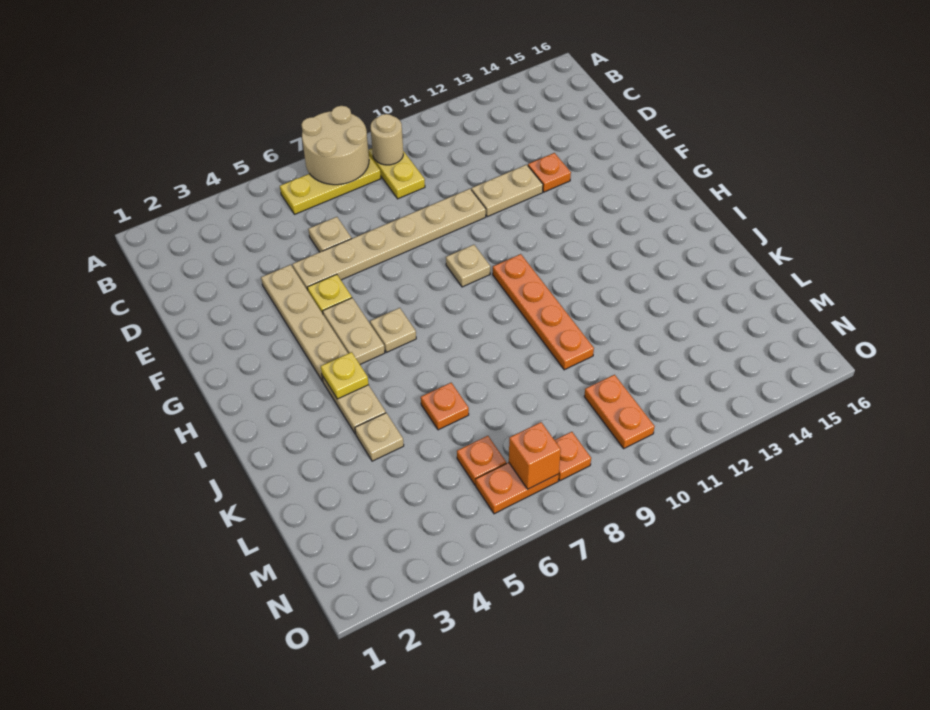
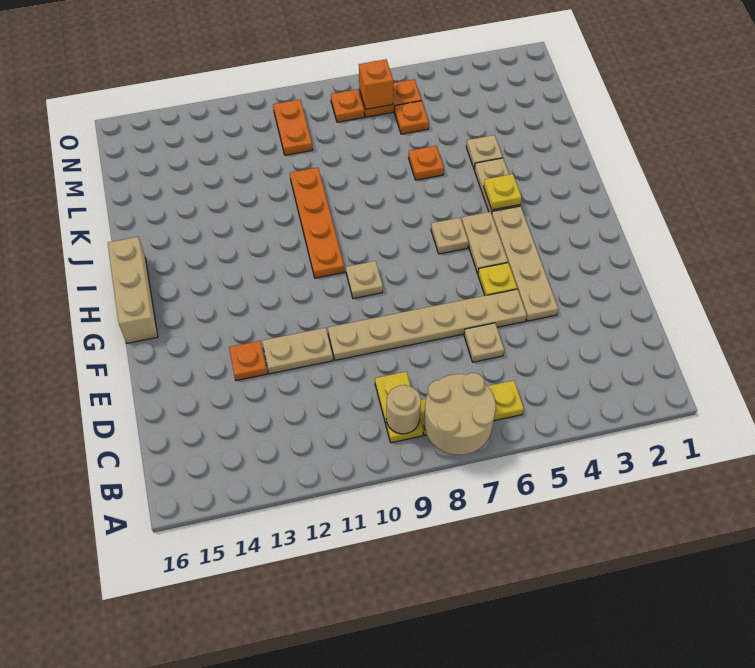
none -> tan brick G16:I16 level 1

